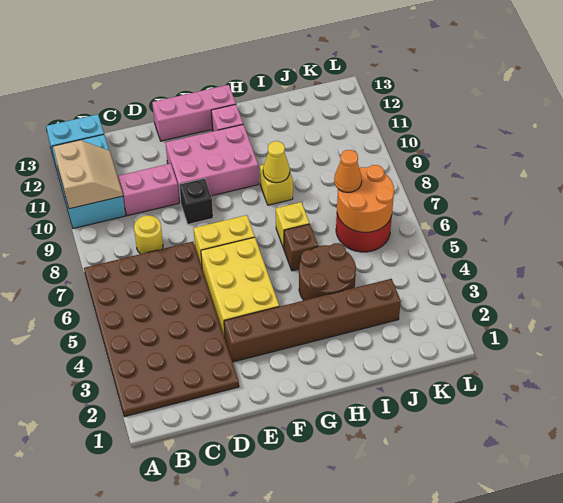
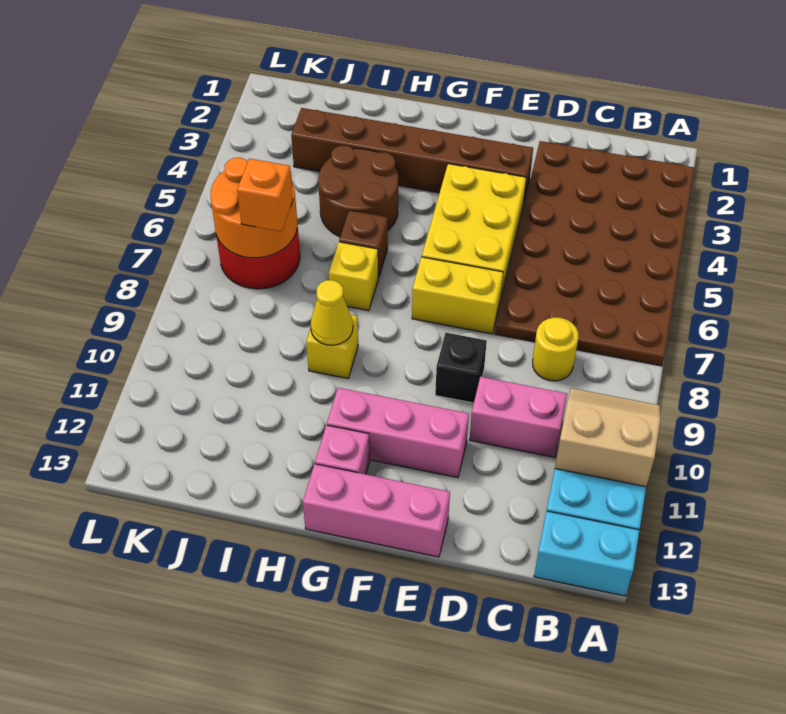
tan slope A10:B11 level 2 top A -> tan slope A10:B11 level 2 top 11
pink brick E10:G11 level 1 -> pink brick E11:G11 level 1
orange cone J7 level 3 -> orange brick J7 level 3

